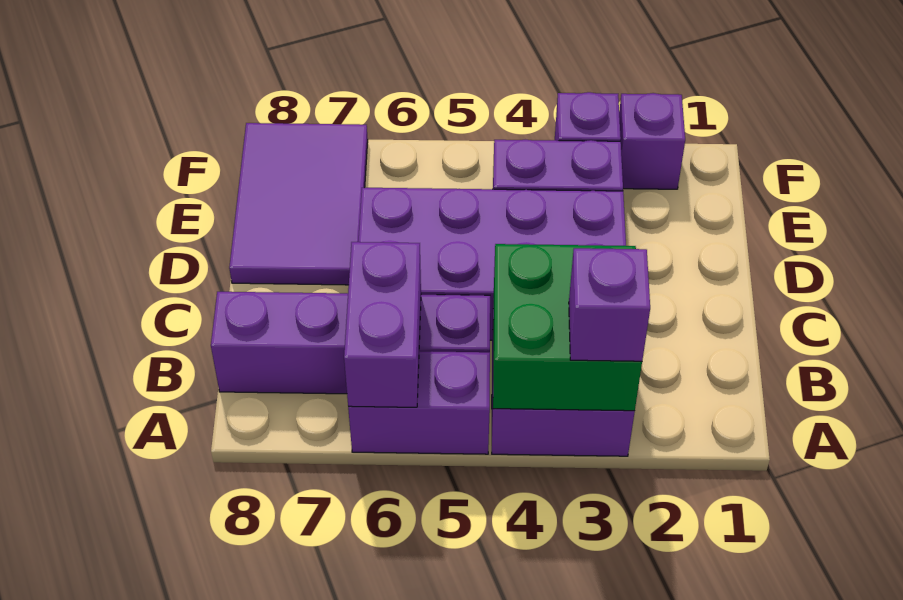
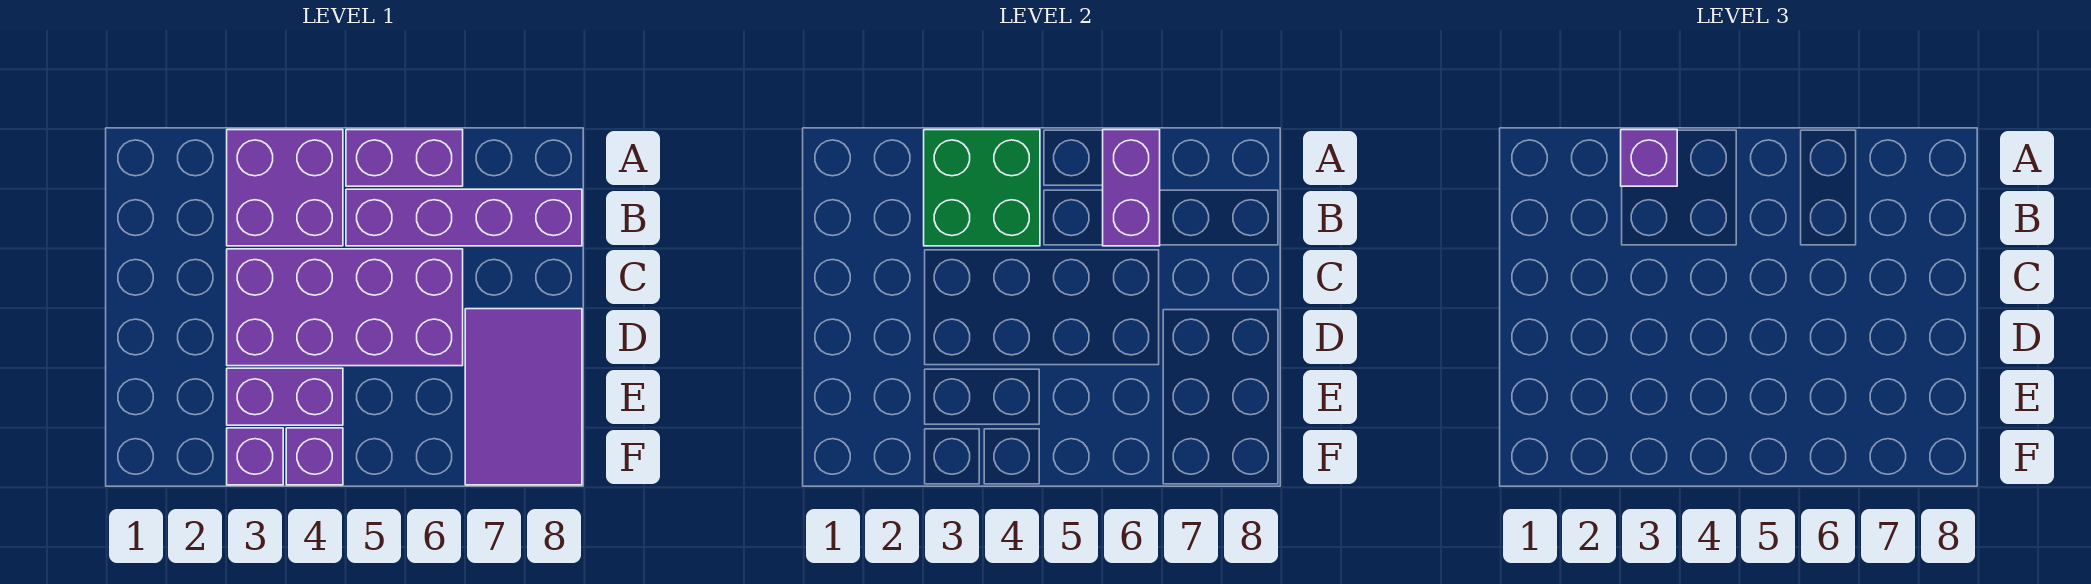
purple brick F2 level 1 -> purple brick F4 level 1

